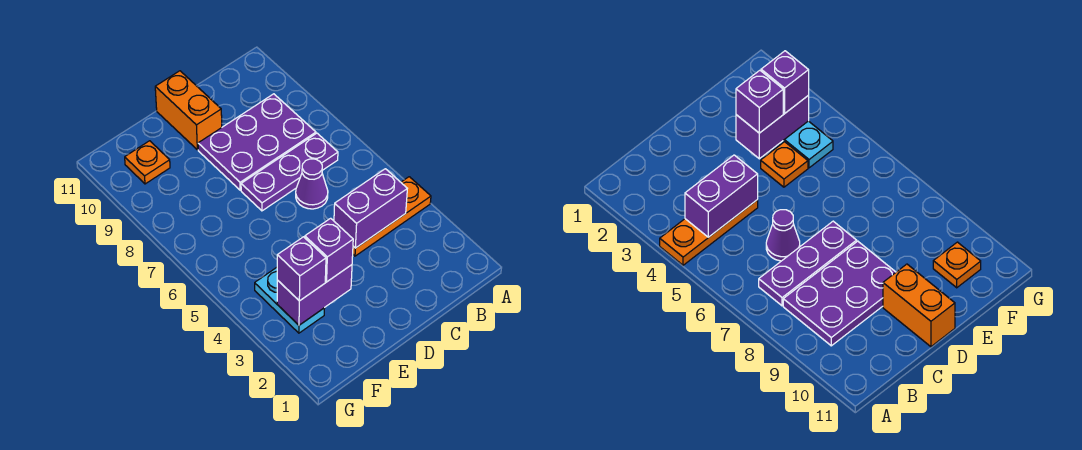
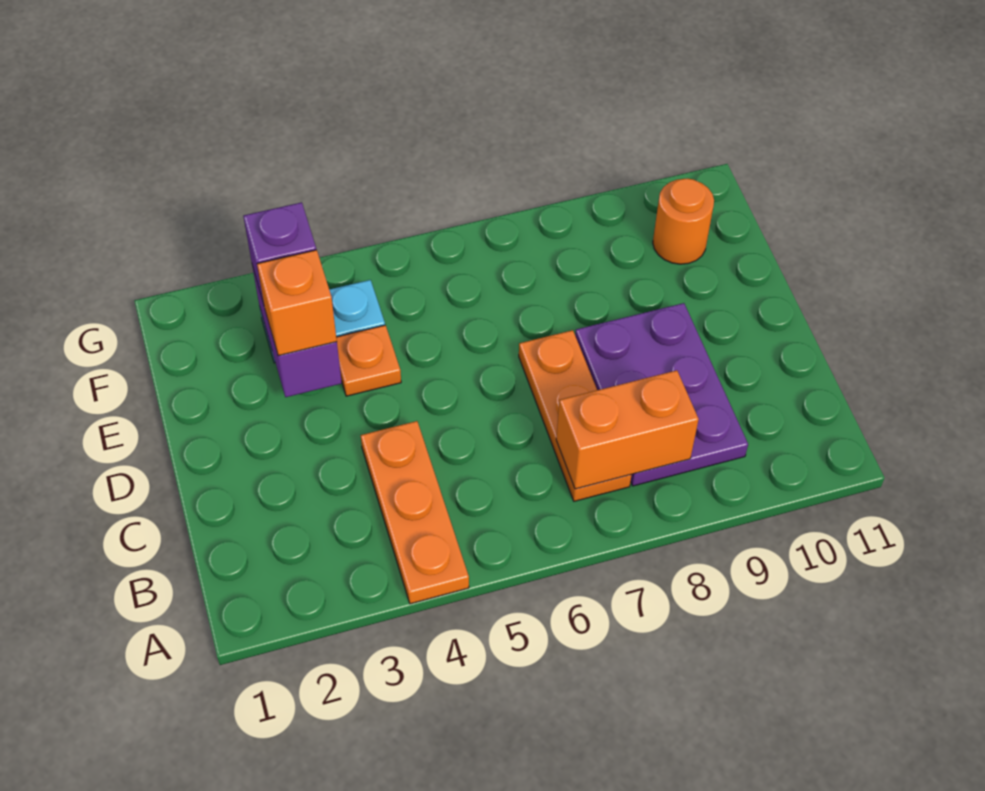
purple brick B4:C4 level 2 -> none
purple plate B7:D7 level 1 -> orange plate B7:D7 level 1
purple cone C6 level 1 -> none
orange brick D10:D11 level 1 -> orange brick B7:B8 level 2
purple brick E3 level 3 -> orange brick E3 level 3
orange plate F10 level 1 -> orange round brick F10 level 1

